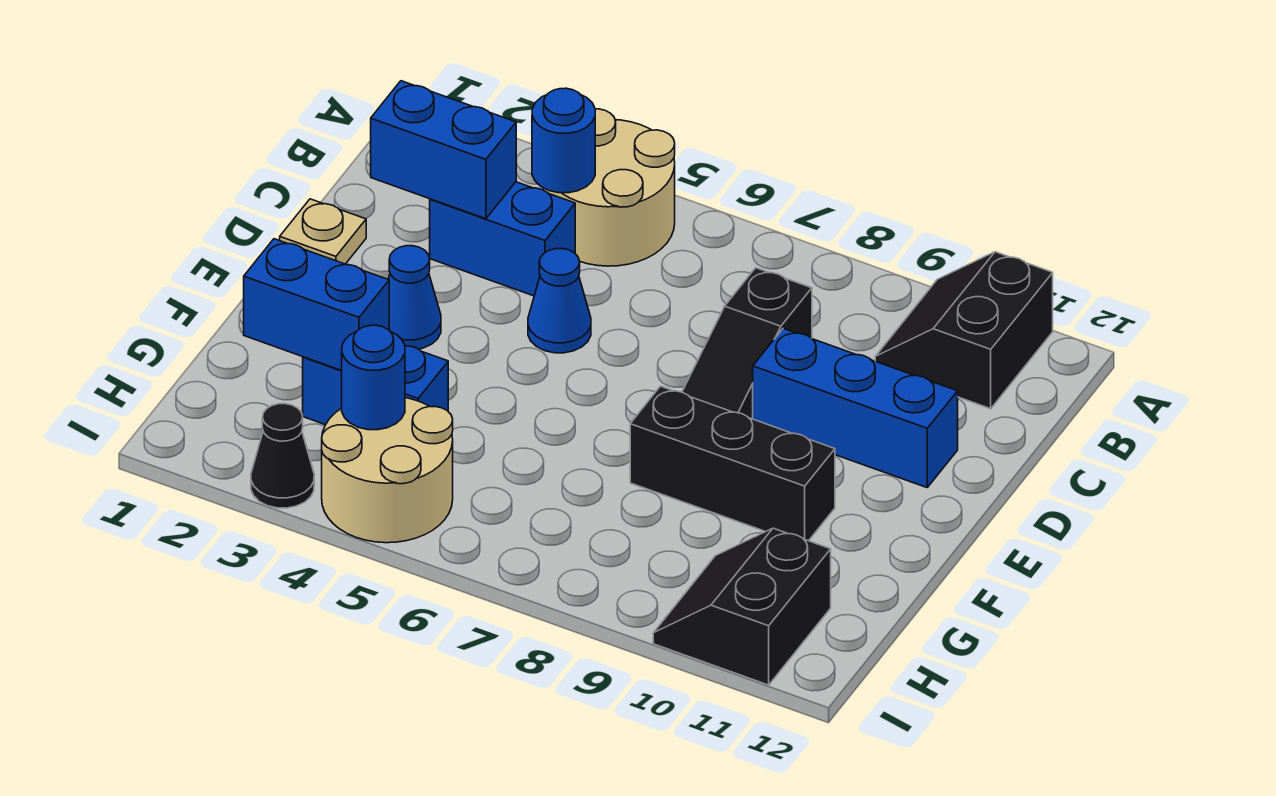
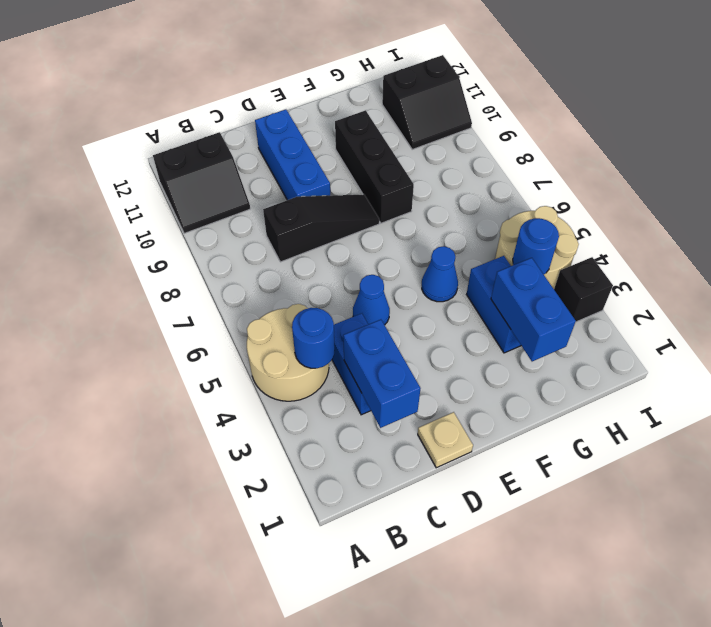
blue cone E3 level 1 -> blue cone F5 level 1
black cone I3 level 1 -> black brick I3 level 1

